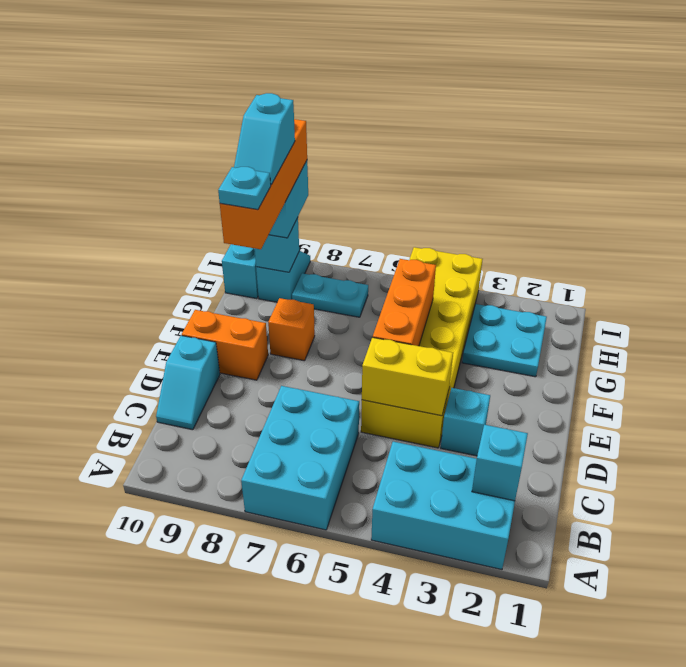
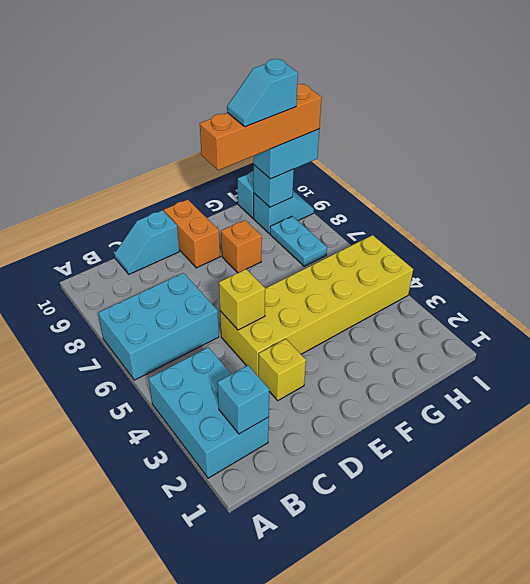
cyan brick D3 level 1 -> yellow brick D3 level 1
yellow brick D4:D5 level 2 -> yellow brick D5 level 2
orange brick E5:G5 level 2 -> none
cyan plate F9 level 5 -> none
cyan plate G2:H3 level 1 -> none

